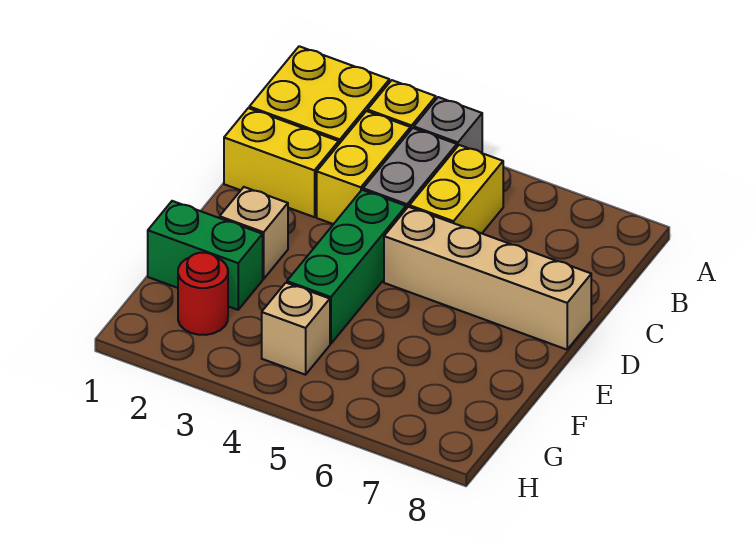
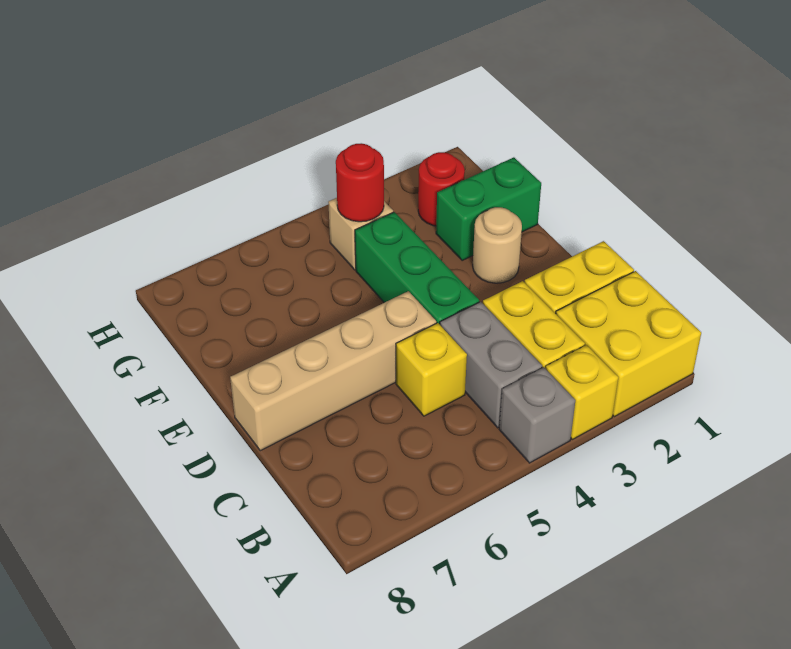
yellow brick B5:C5 level 1 -> yellow brick C5 level 1
tan brick E2 level 1 -> tan round brick E2 level 1
none -> red round brick G4 level 2

